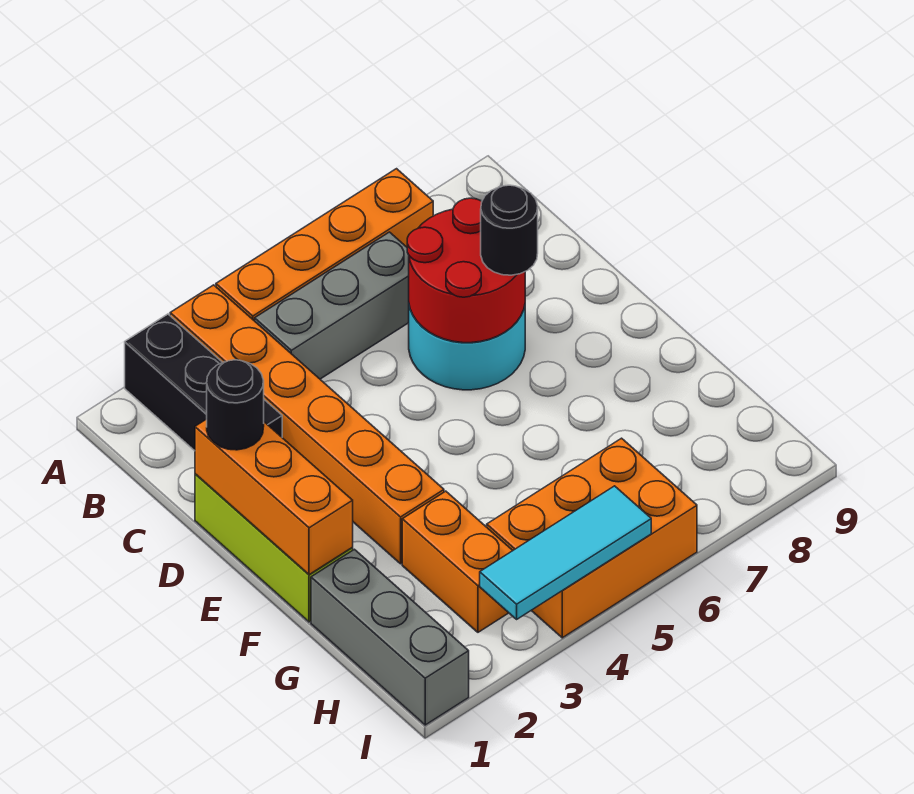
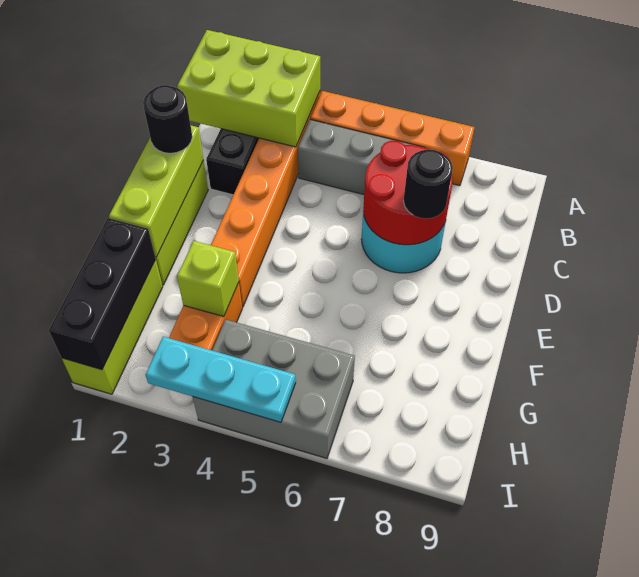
none -> lime brick A1:B3 level 2
orange brick D1:F1 level 2 -> lime brick D1:F1 level 2
grey brick G1:I1 level 1 -> lime brick G1:I1 level 1
none -> black brick G1:I1 level 2
none -> lime brick G3 level 2
orange brick H4:I6 level 1 -> grey brick H4:I6 level 1
cyan tile I3:I5 level 2 -> cyan plate I3:I5 level 2

